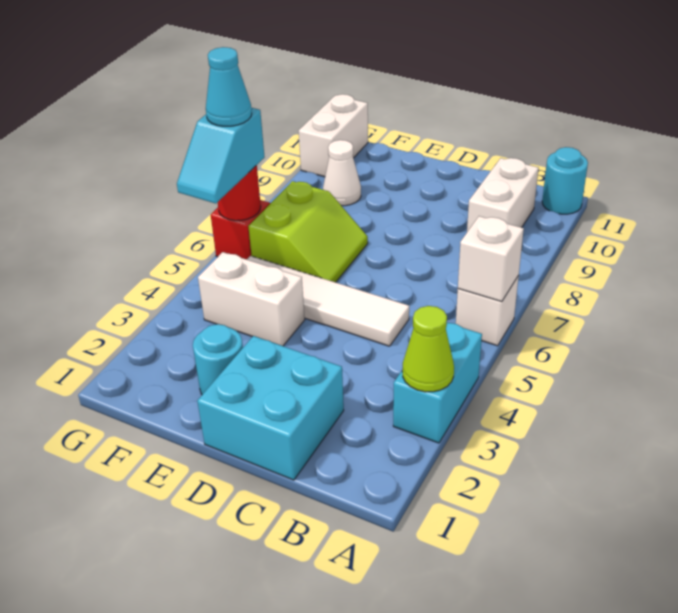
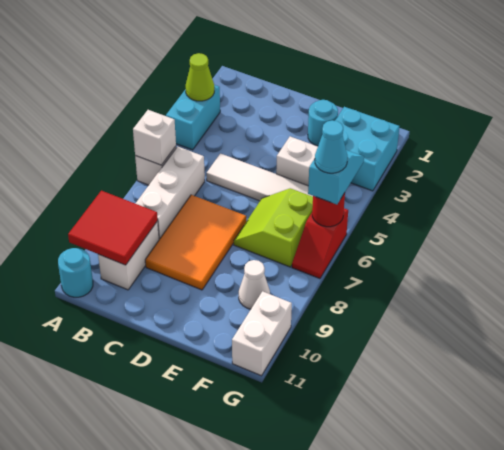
none -> red tile A9:B10 level 2
none -> white brick B6:B8 level 1
cyan brick C1:D2 level 1 -> cyan brick F2:G3 level 1
none -> orange tile C7:D9 level 1

